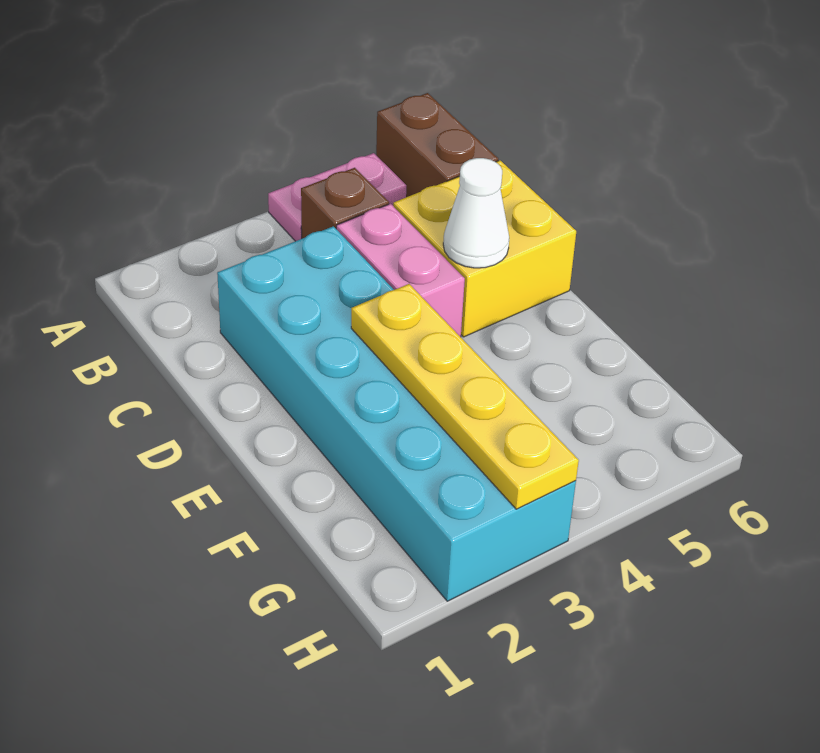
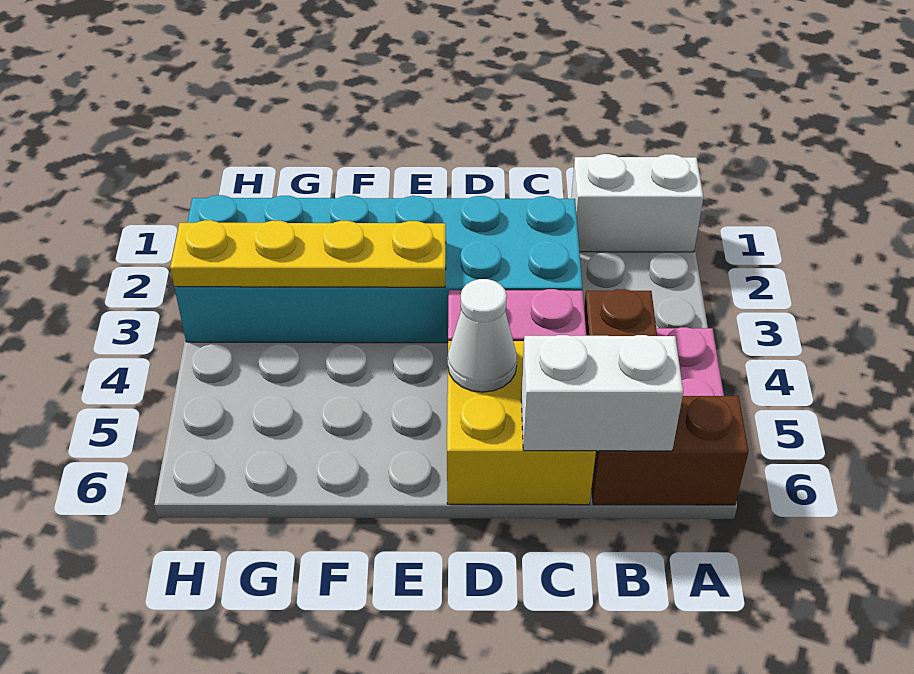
none -> white brick A1:B1 level 1
none -> white brick B6:C6 level 2

